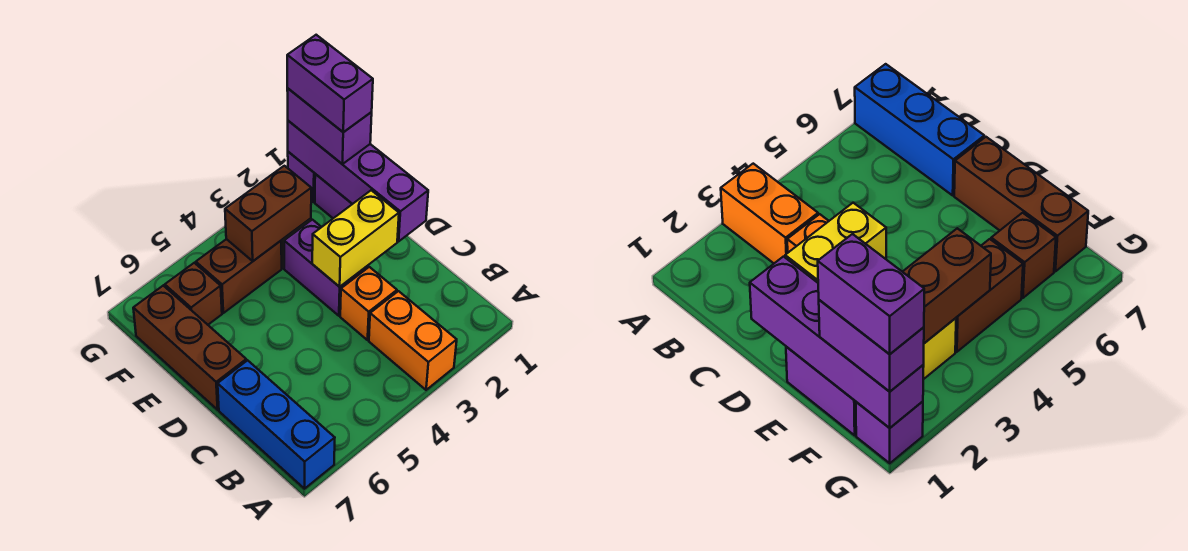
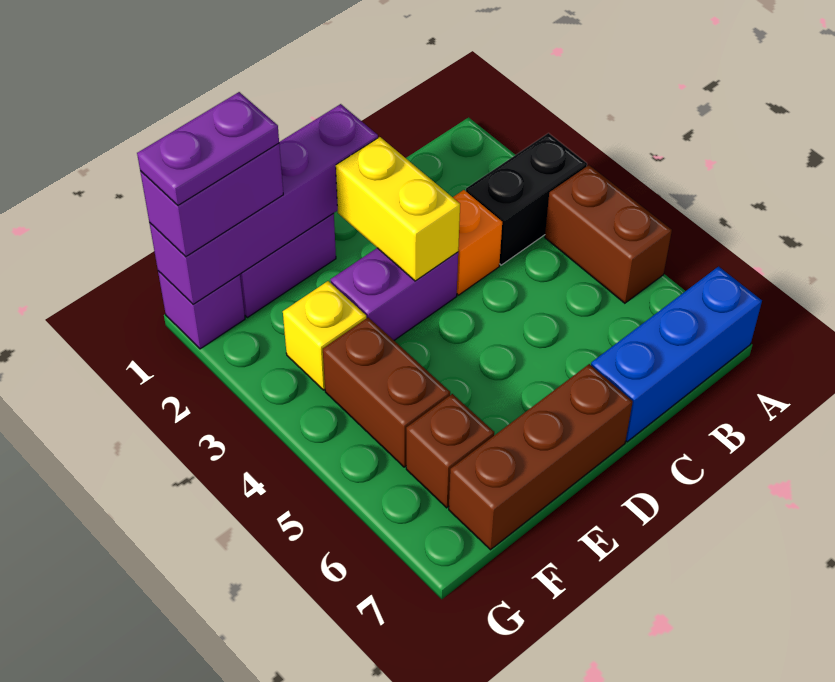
orange brick A3:B3 level 1 -> black brick A3:B3 level 1
purple brick F1:G1 level 4 -> purple plate F1:G1 level 4
brown brick F3:F4 level 2 -> brown brick A4:A5 level 1

